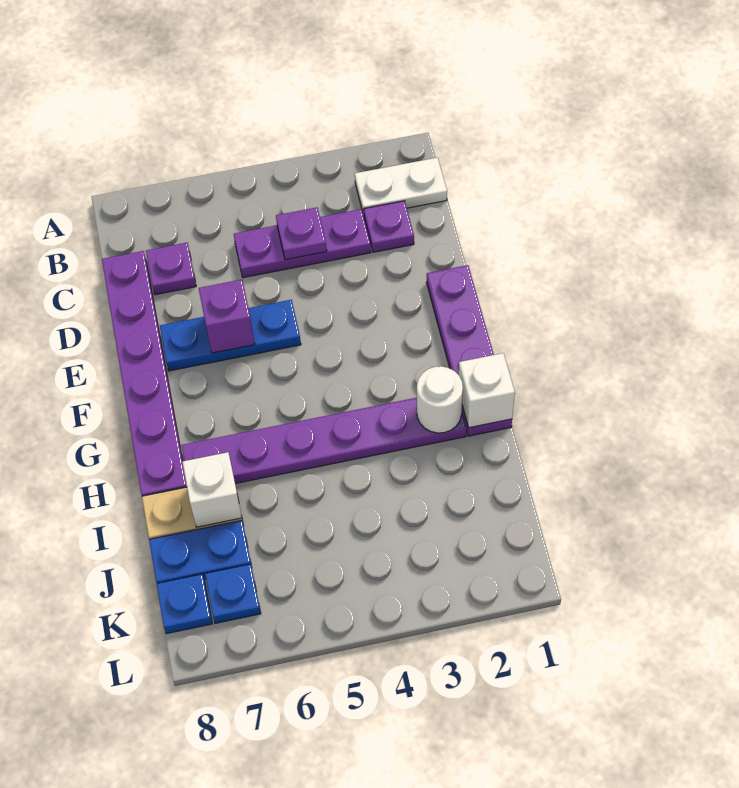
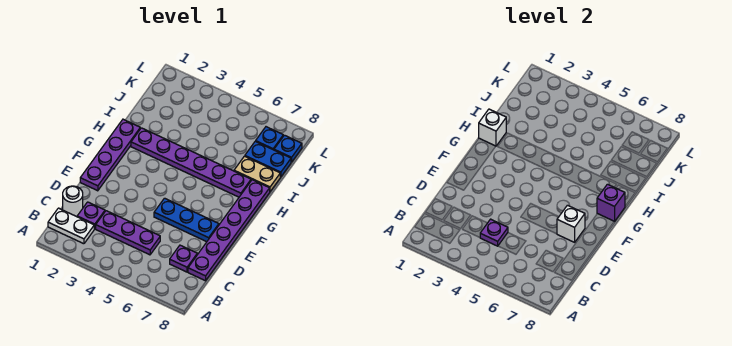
purple brick E6 level 2 -> purple brick G8 level 2
white round brick H2 level 2 -> white round brick C1 level 1
white brick I7 level 2 -> white brick E7 level 2

